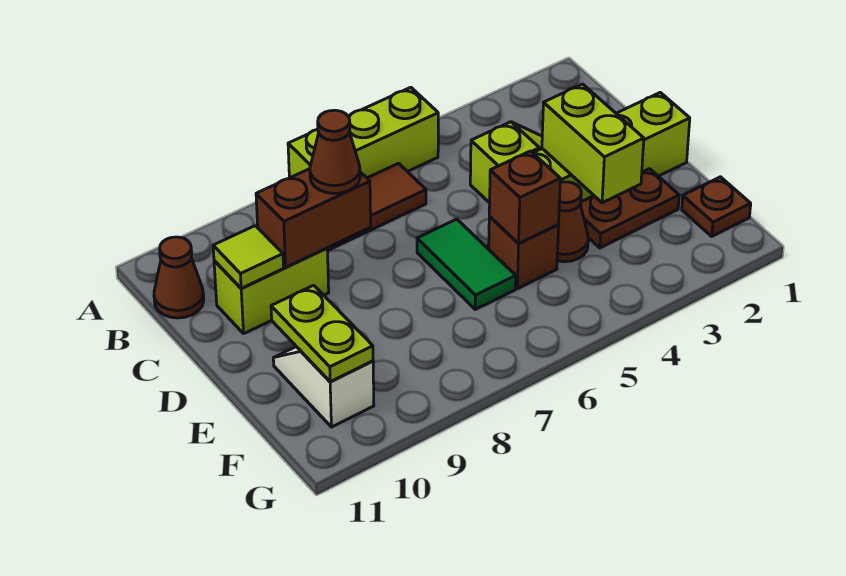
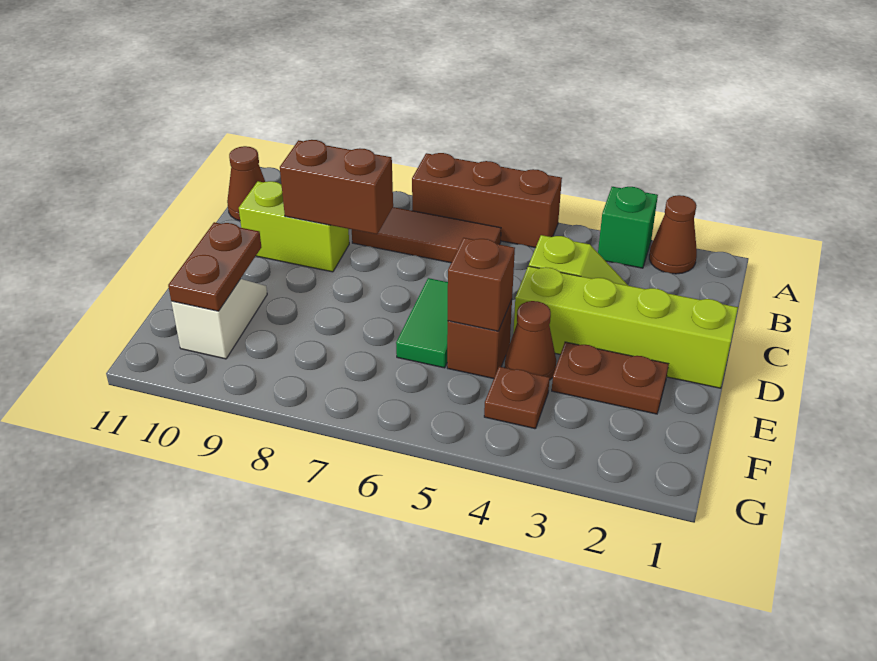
none -> green brick A3 level 1
lime brick A5:A7 level 1 -> brown brick A5:A7 level 1
brown cone C8 level 3 -> brown cone A2 level 1
lime tile C10 level 2 -> none
lime brick D3:E3 level 2 -> none
lime plate E10:F10 level 2 -> brown plate E10:F10 level 2
brown plate F1 level 1 -> brown plate F4 level 1

